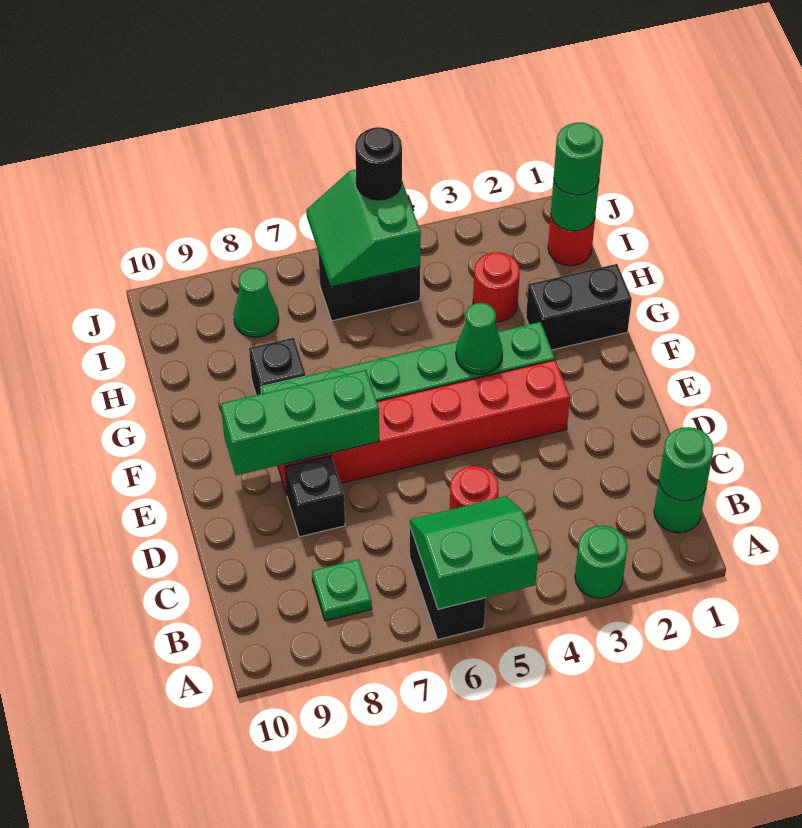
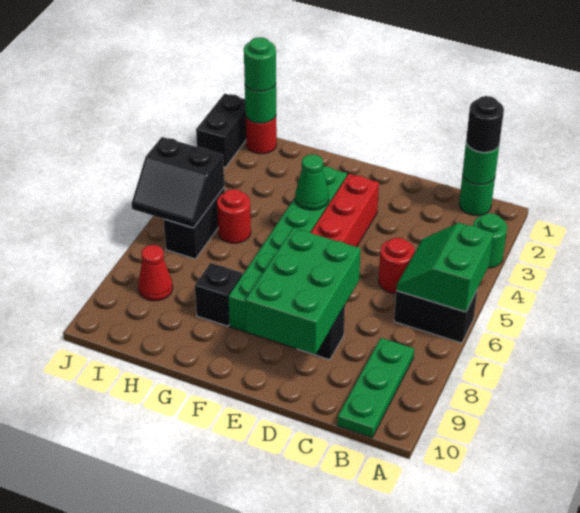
green plate B8 level 1 -> green plate B8:B10 level 1
green brick E7:E9 level 2 -> green brick D7:E9 level 2
black brick G1:G2 level 1 -> black brick J1:J2 level 1
red round brick H3 level 1 -> red round brick H5 level 1
green slope I5:J6 level 2 top 5 -> black slope I5:J6 level 2 top 5
green cone I8 level 1 -> red cone I8 level 1
black round brick J5 level 3 -> black round brick B1 level 3

